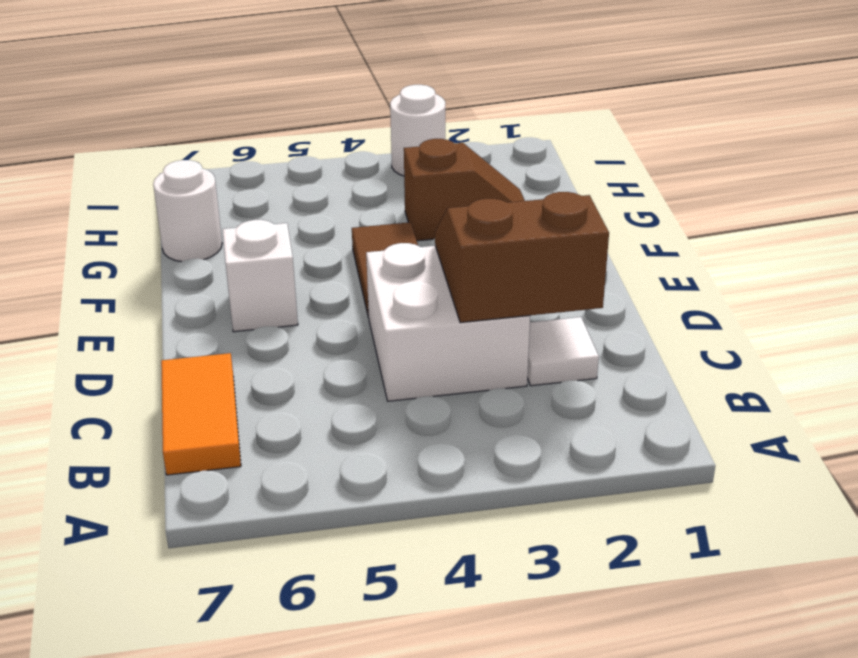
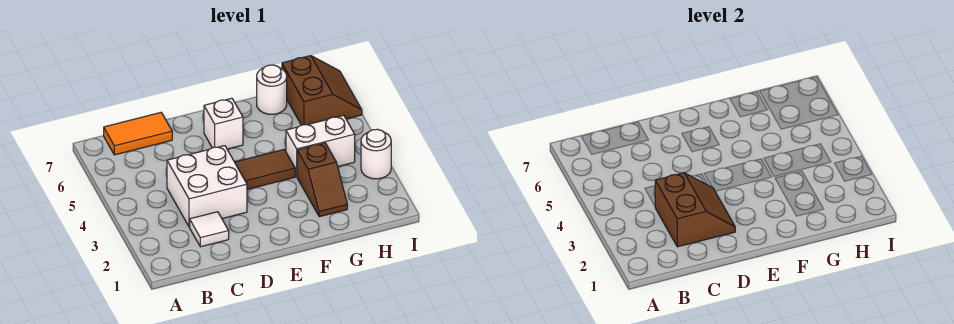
none -> white brick G4:H4 level 1
none -> brown slope H6:I7 level 1 top H

